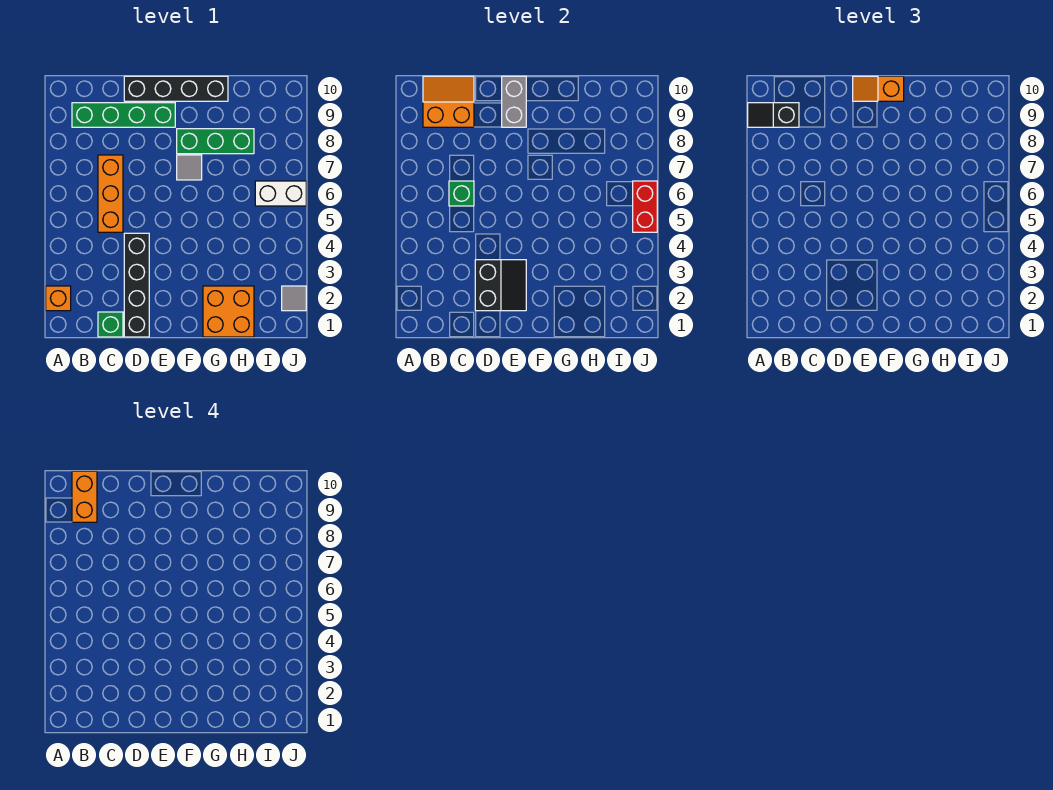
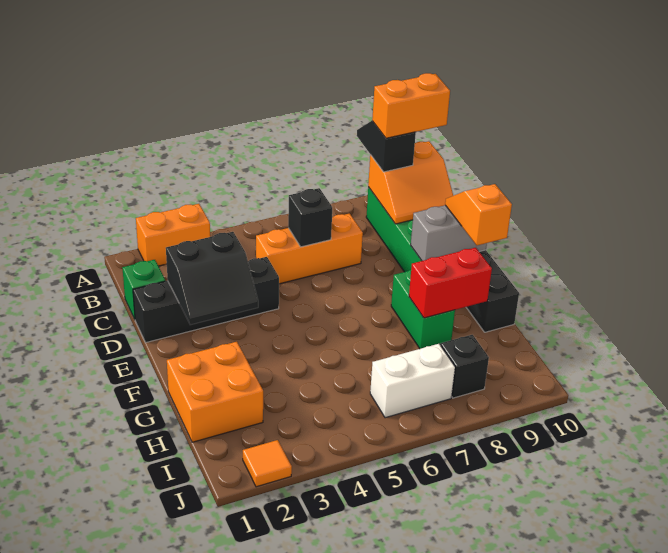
orange brick A2 level 1 -> orange brick A2:A3 level 1
orange slope B9:C10 level 2 top 9 -> orange slope B9:C10 level 2 top B
green brick C6 level 2 -> black brick C6 level 2
grey tile F7 level 1 -> none
green brick F8:H8 level 1 -> green brick F8:G8 level 1
white brick I6:J6 level 1 -> white brick I6:I7 level 1
none -> black brick I8 level 1
grey tile J2 level 1 -> orange tile J2 level 1
red brick J5:J6 level 2 -> red brick G8:G9 level 2

